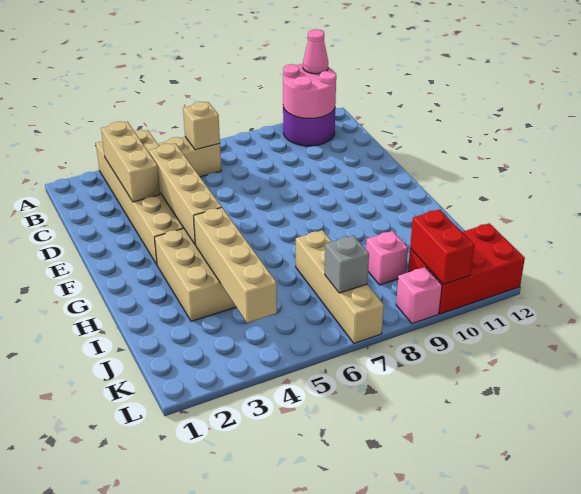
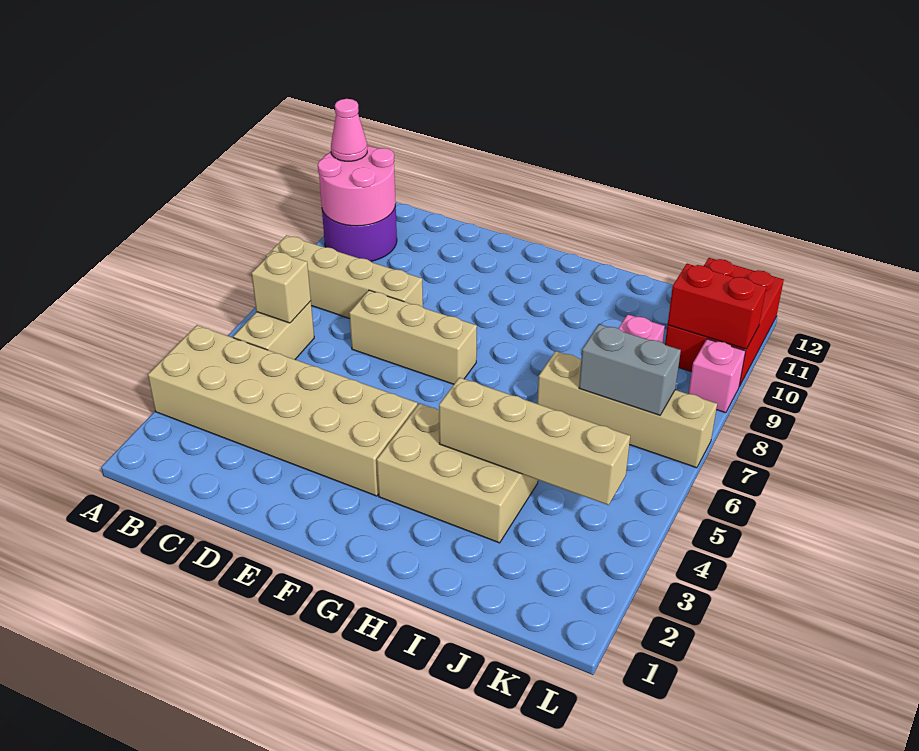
tan brick B3:D3 level 2 -> tan brick D7:F7 level 1
tan brick D4:G4 level 2 -> tan brick A8:D8 level 1
grey brick K7 level 2 -> grey brick J7:K7 level 2

